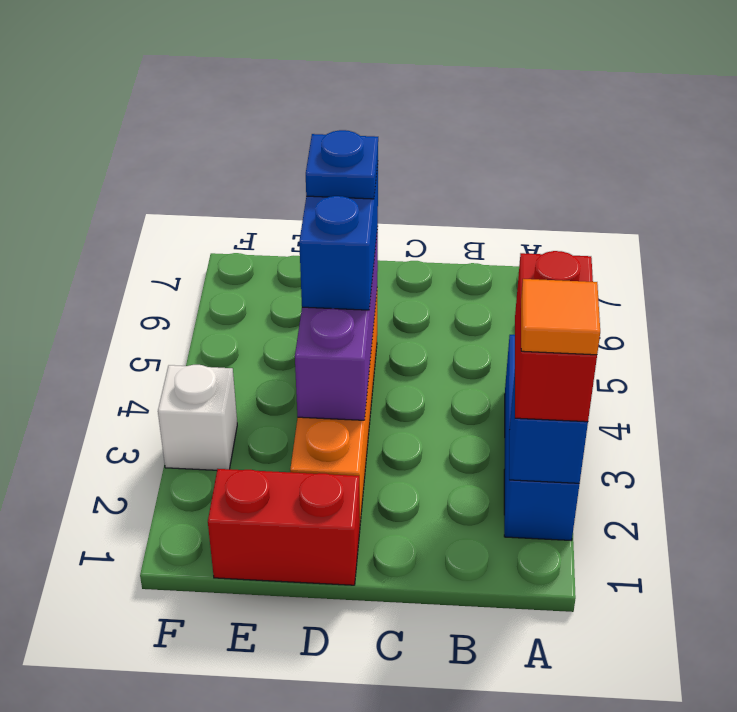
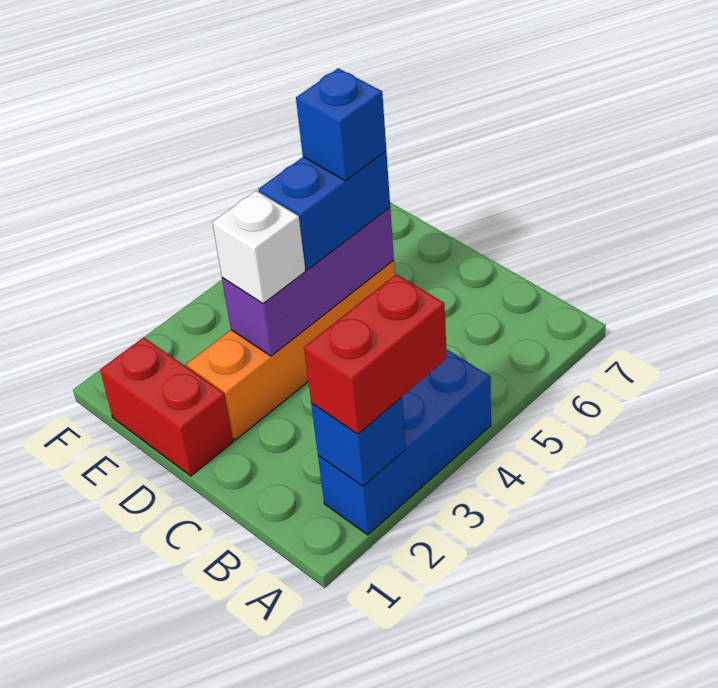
orange tile A2 level 4 -> none
blue plate D5 level 4 -> blue brick D5 level 4
white brick F3 level 1 -> white brick D3 level 3

